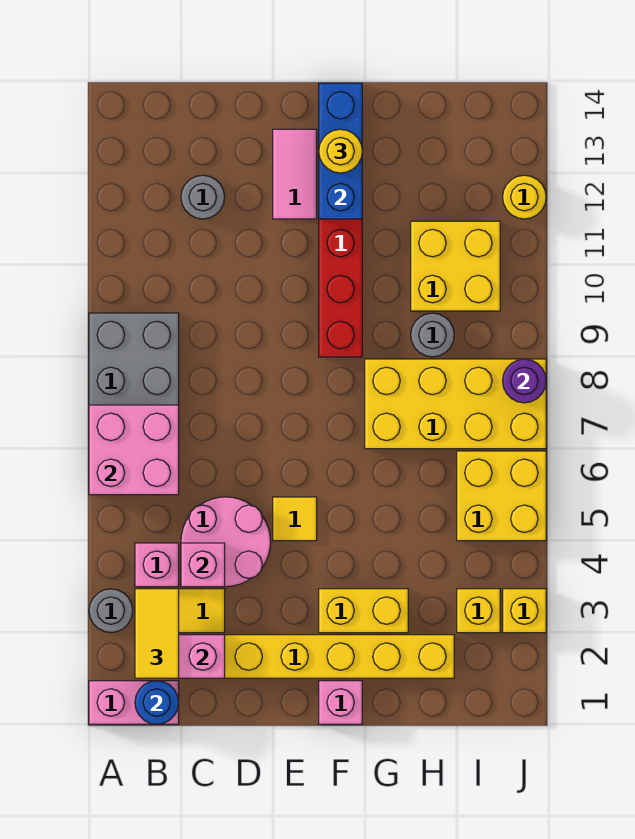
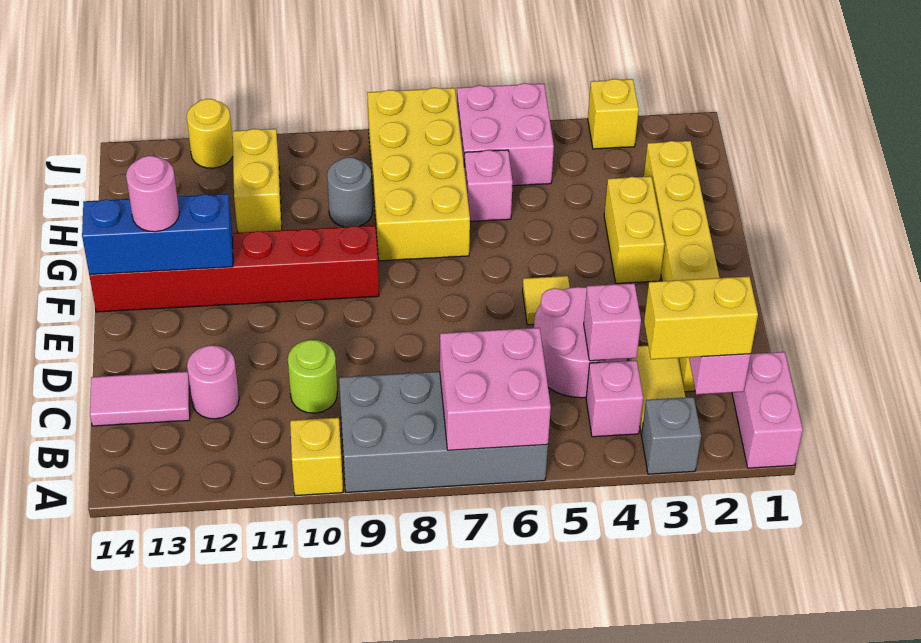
grey round brick A3 level 1 -> grey brick A3 level 1
blue round brick B1 level 2 -> none
yellow tile B2:B3 level 3 -> yellow brick B2:B3 level 3
none -> lime round brick C10 level 1
grey round brick C12 level 1 -> pink round brick C12 level 1
pink tile E12:E13 level 1 -> pink tile C13:C14 level 1
pink brick F1 level 1 -> pink brick H6 level 1
yellow round brick F13 level 3 -> pink round brick F13 level 3
yellow brick H10:I11 level 1 -> yellow brick H11:I11 level 1
yellow brick I3 level 1 -> yellow brick A10 level 1
yellow brick I5:J6 level 1 -> pink brick I5:J6 level 1
purple round brick J8 level 2 -> none

